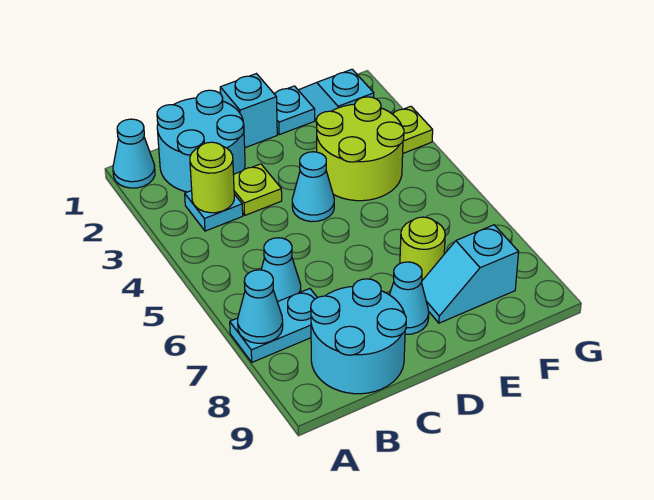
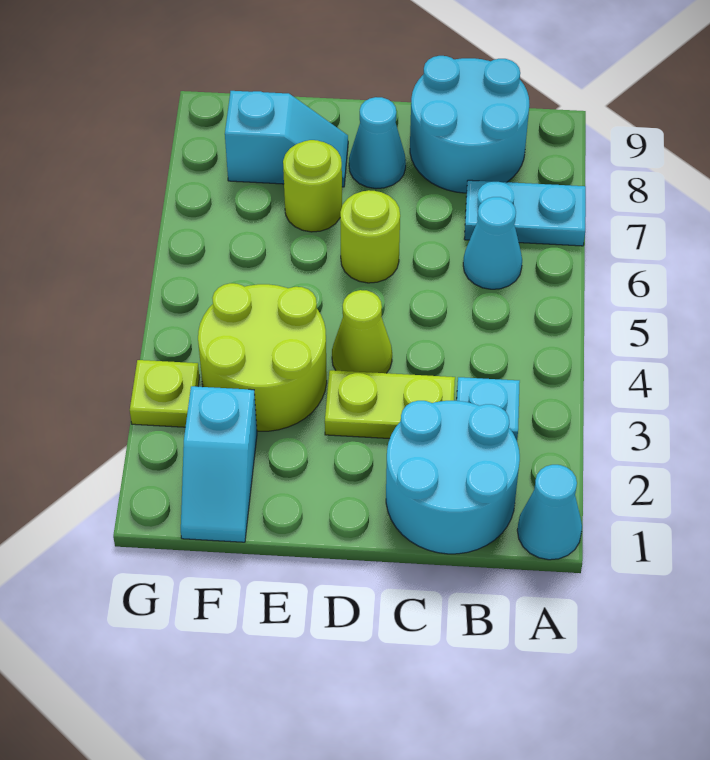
cyan cone A7 level 2 -> none
lime round brick B3 level 2 -> lime round brick D6 level 1
lime plate C3 level 1 -> lime plate C3:D3 level 1
cyan brick D1 level 1 -> none
cyan cone D4 level 1 -> lime cone D4 level 1
cyan plate E1 level 1 -> none

